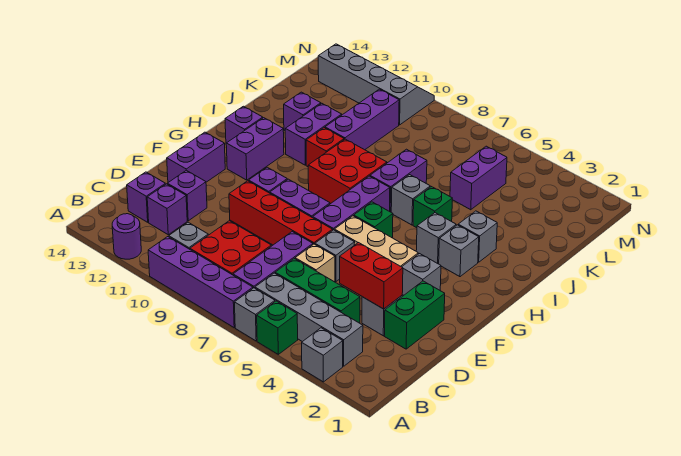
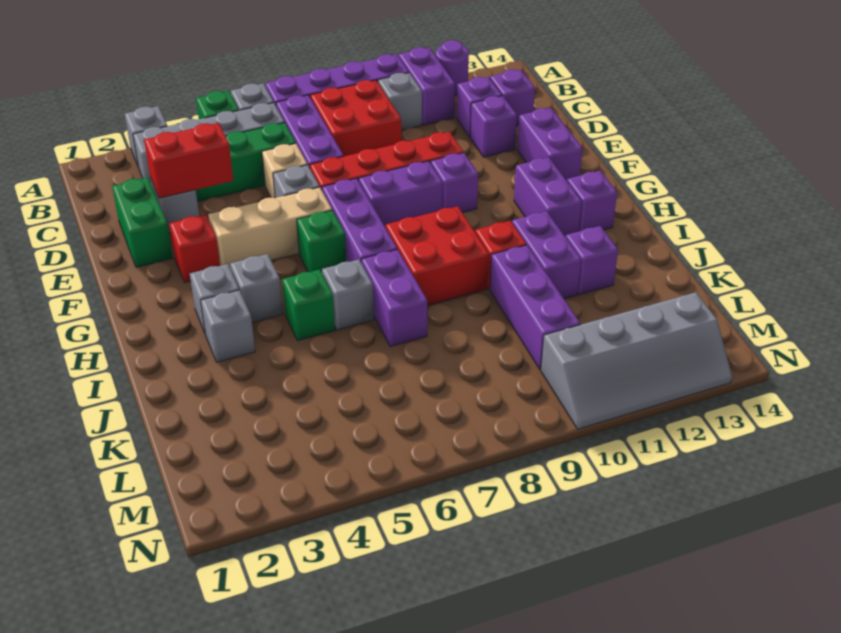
grey brick F3 level 1 -> red brick F3 level 1
purple brick K5:L5 level 1 -> purple brick A11:B11 level 1

